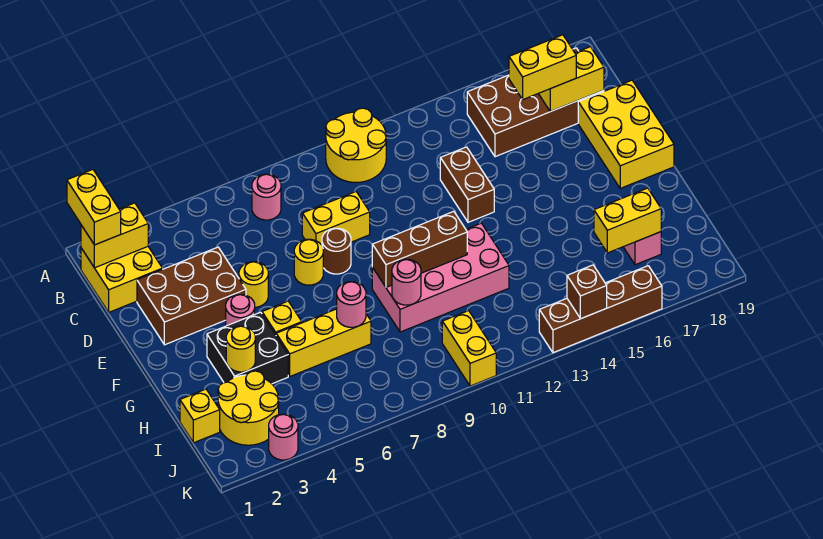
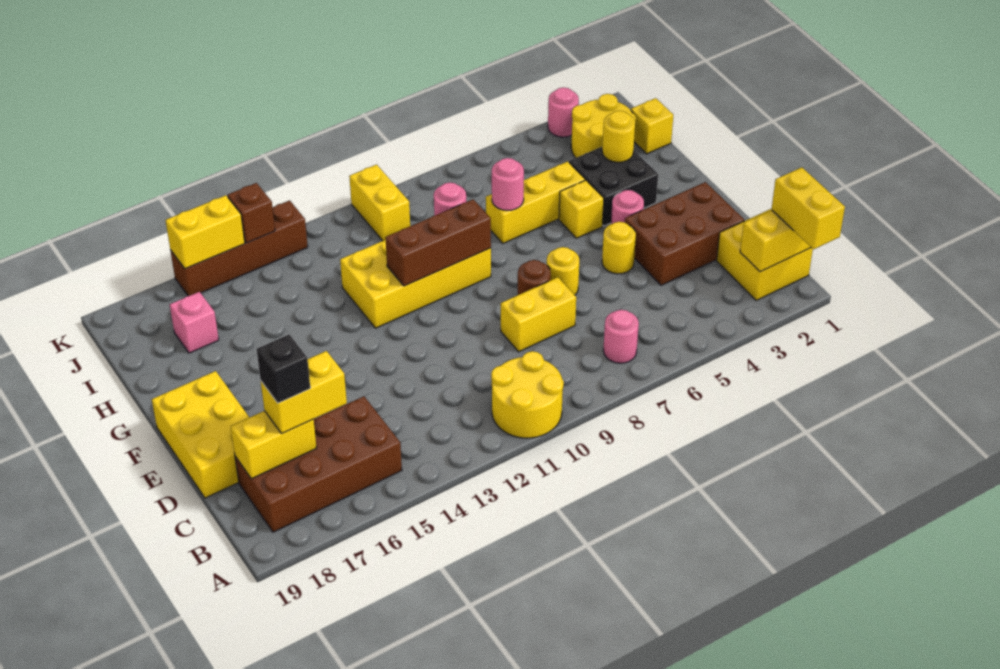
none -> black brick C17 level 4
brown brick D13:E13 level 1 -> none
pink brick G9:H12 level 1 -> yellow brick G9:H12 level 1
yellow brick I16:I17 level 2 -> yellow brick K15:K16 level 2

